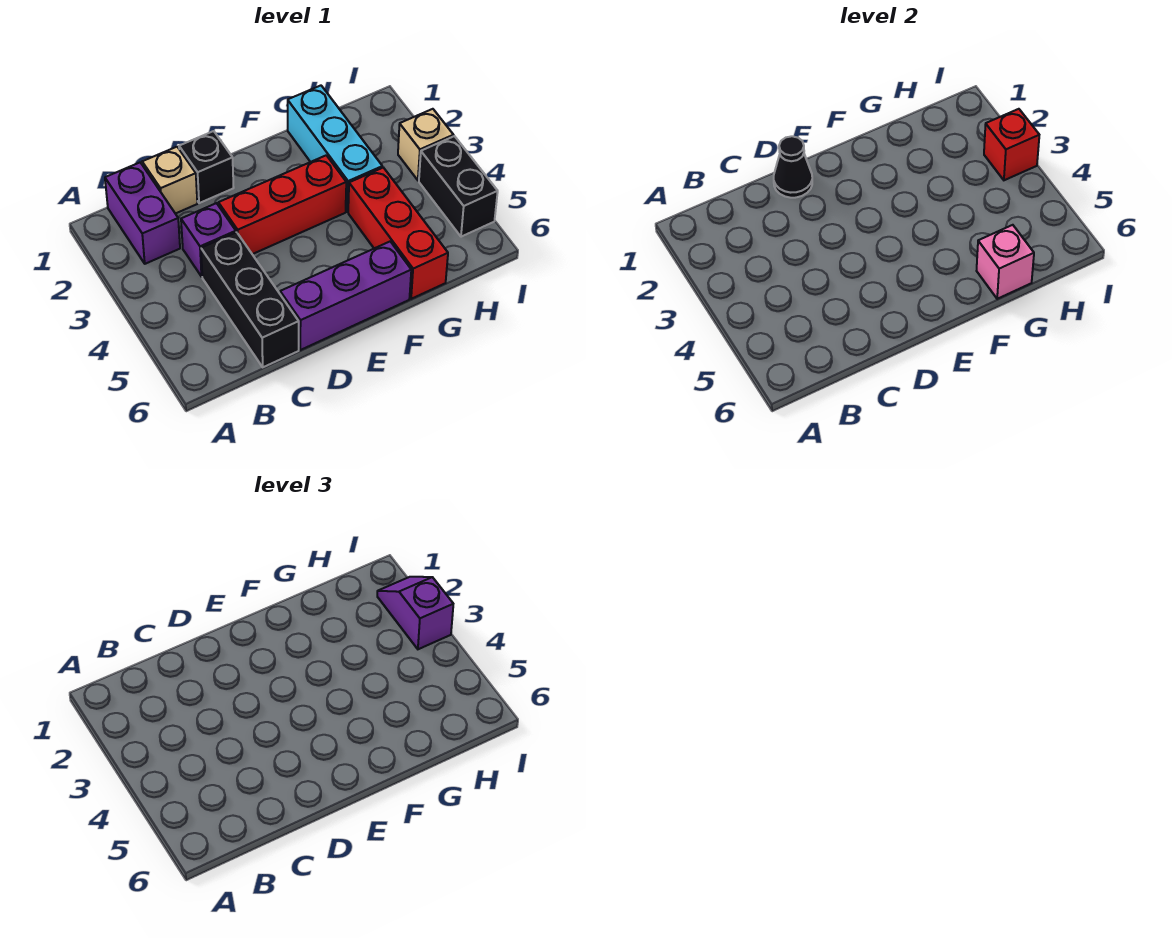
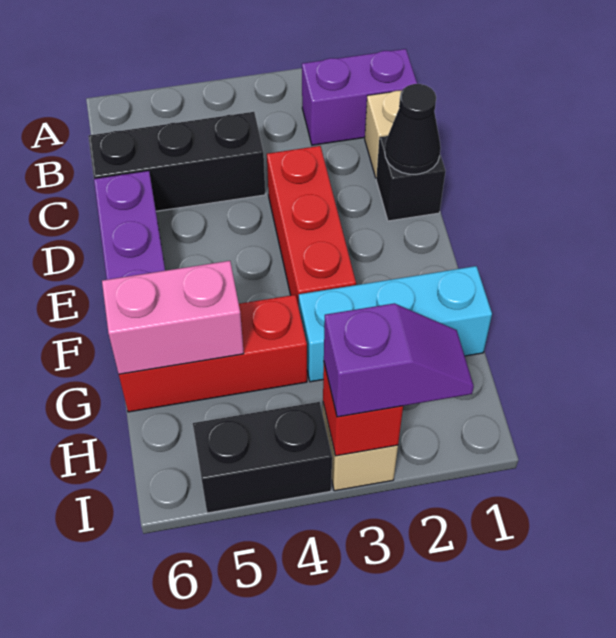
purple brick C3 level 1 -> none
pink brick G6 level 2 -> pink brick G5:G6 level 2

